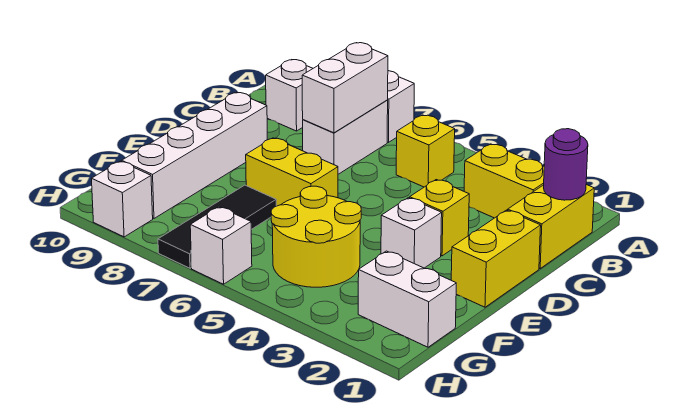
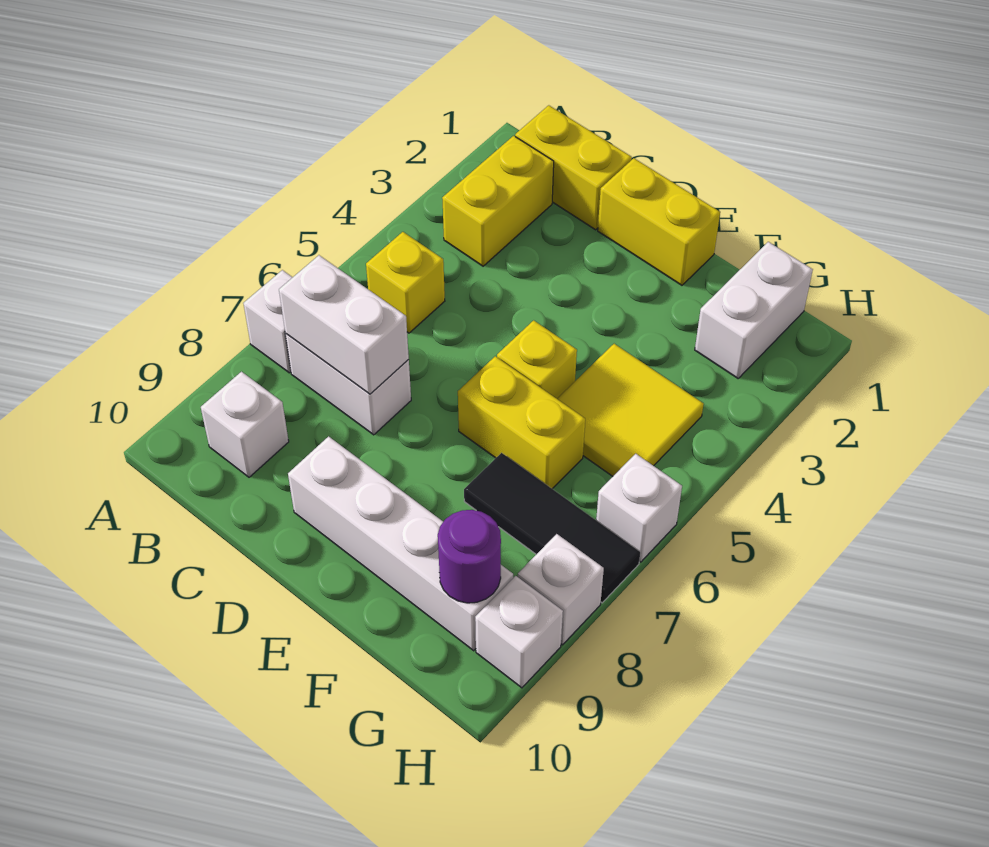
purple round brick B1 level 2 -> purple round brick G9 level 2
yellow brick D3 level 1 -> yellow brick E5 level 1
white brick E3 level 1 -> white brick H8 level 1
yellow brick E6:E7 level 1 -> yellow brick E6:F6 level 1
yellow round brick F4:G5 level 1 -> yellow tile F4:G5 level 1

